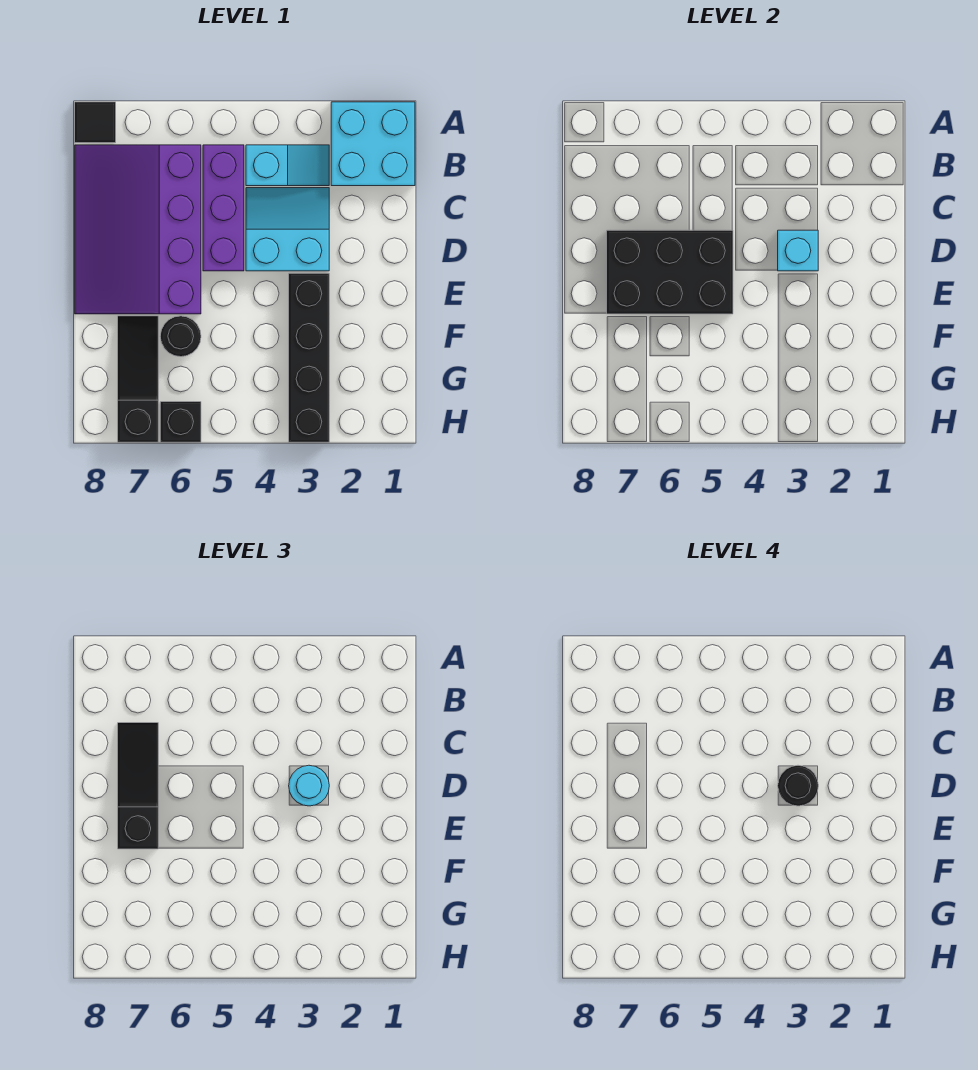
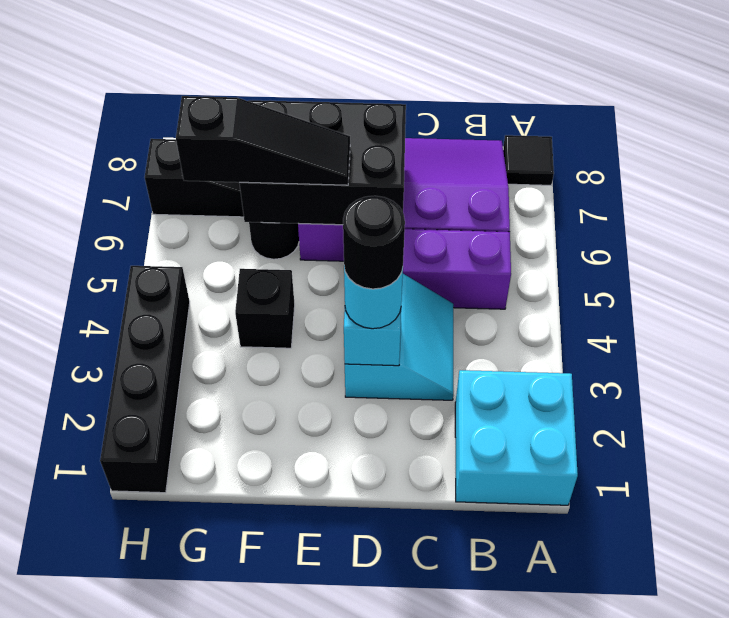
cyan slope B3:B4 level 1 top 4 -> none
black slope C7:E7 level 3 top E -> black slope E6:G6 level 3 top G
black brick D5:E7 level 2 -> black brick D6:F7 level 2
black brick E3:H3 level 1 -> black brick H1:H4 level 1
black brick H6 level 1 -> black brick F4 level 1

